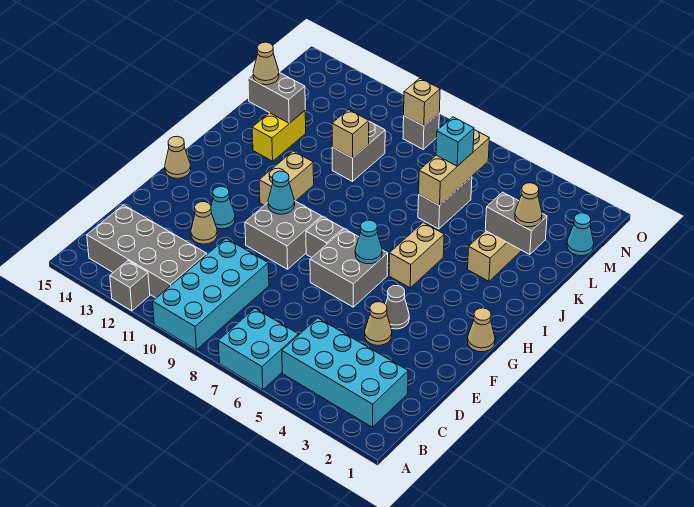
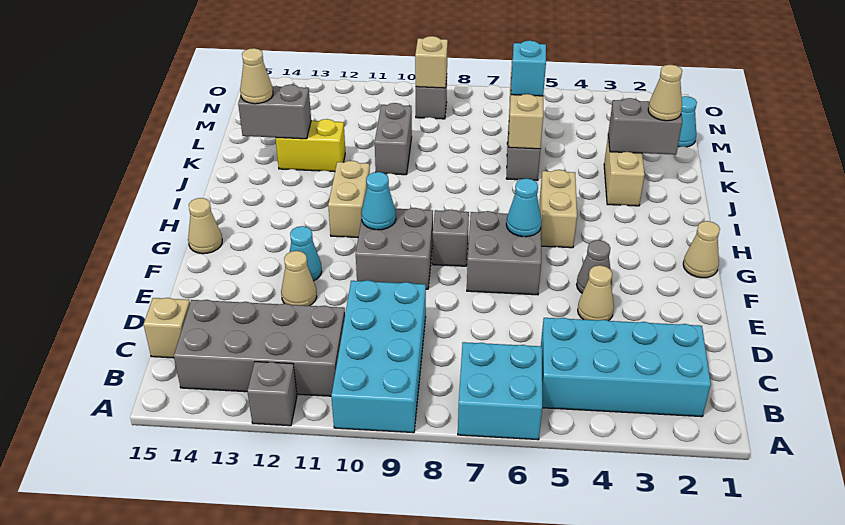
yellow brick J13:K13 level 1 -> yellow brick K12:K13 level 1
tan brick K10 level 2 -> tan brick C15 level 1

